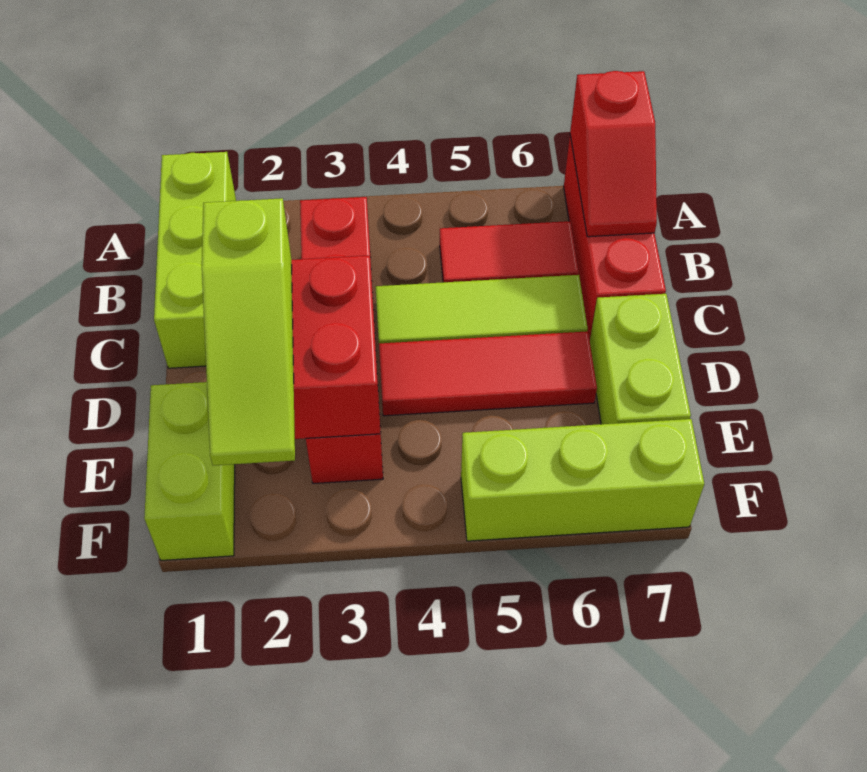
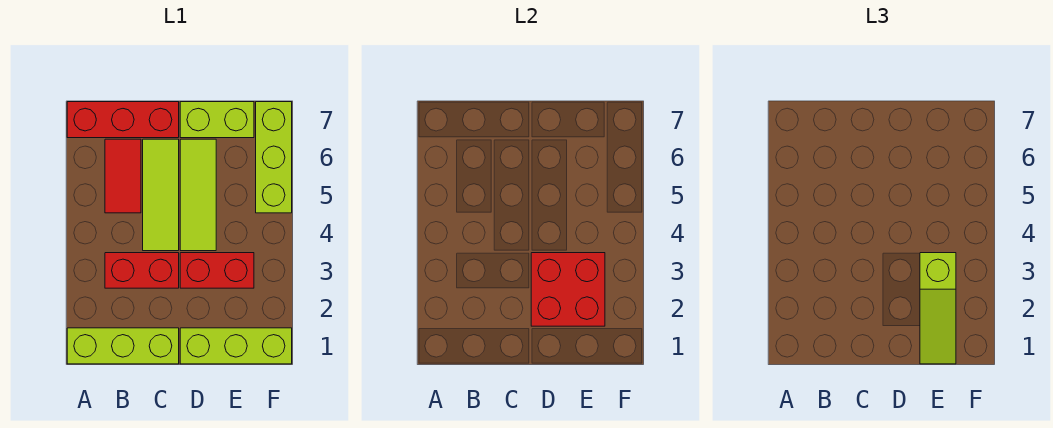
red slope A7:B7 level 2 top A -> none
lime slope D2:F2 level 3 top D -> lime slope E1:E3 level 3 top 3
red tile D4:D6 level 1 -> lime tile D4:D6 level 1
lime brick E1:F1 level 1 -> lime brick D1:F1 level 1

